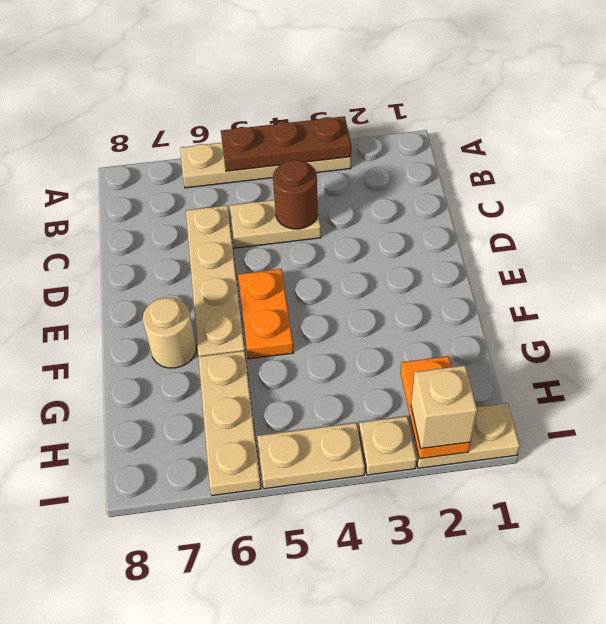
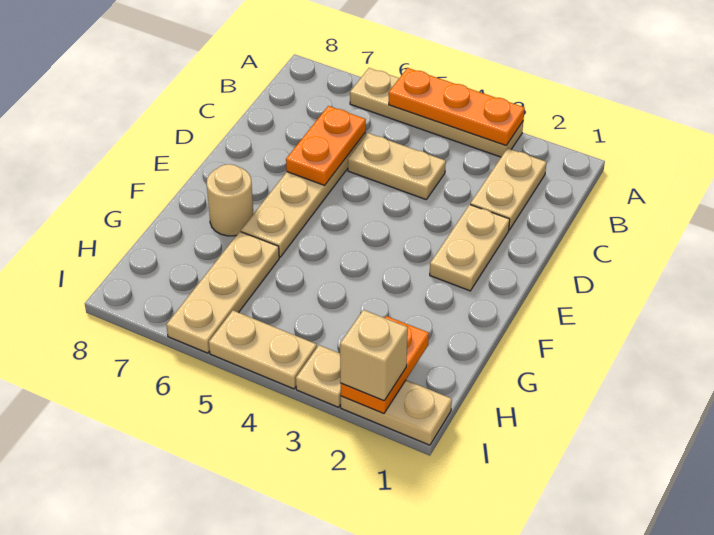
brown plate A3:A5 level 2 -> orange plate A3:A5 level 2
none -> tan plate B2:C2 level 1
brown round brick C4 level 2 -> none
none -> tan plate D2:E2 level 1
orange plate E5:F5 level 1 -> orange plate C6:D6 level 2

